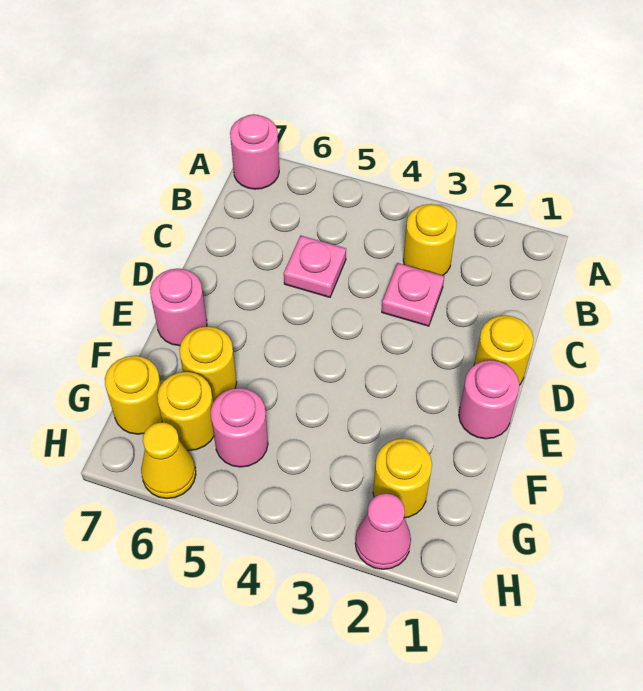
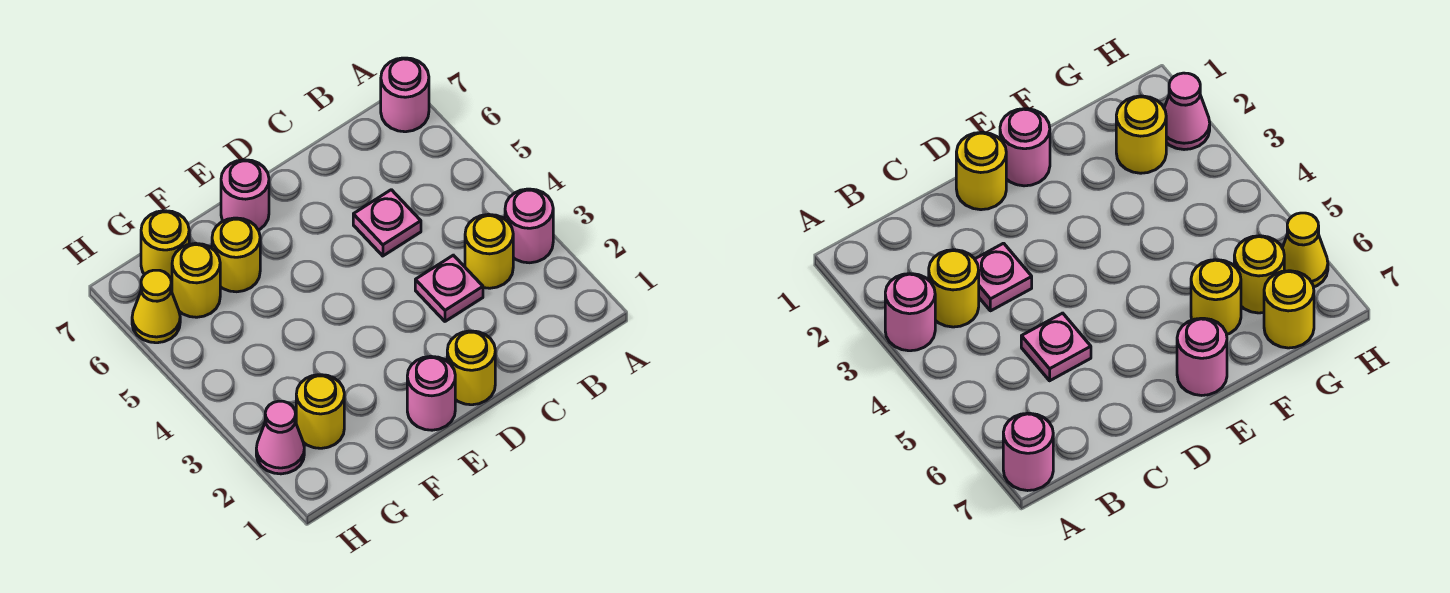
pink round brick G5 level 1 -> pink round brick A3 level 1

